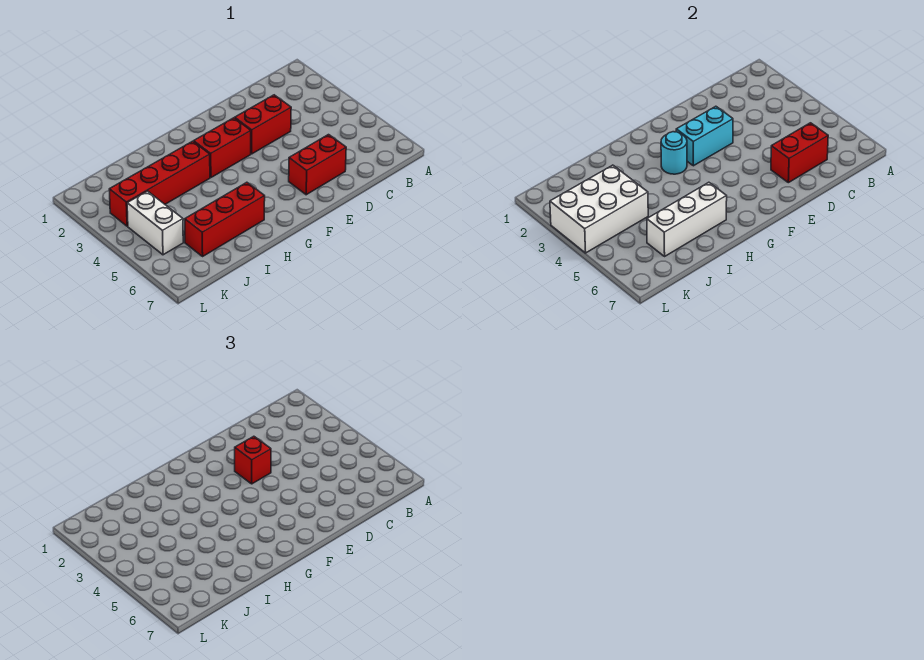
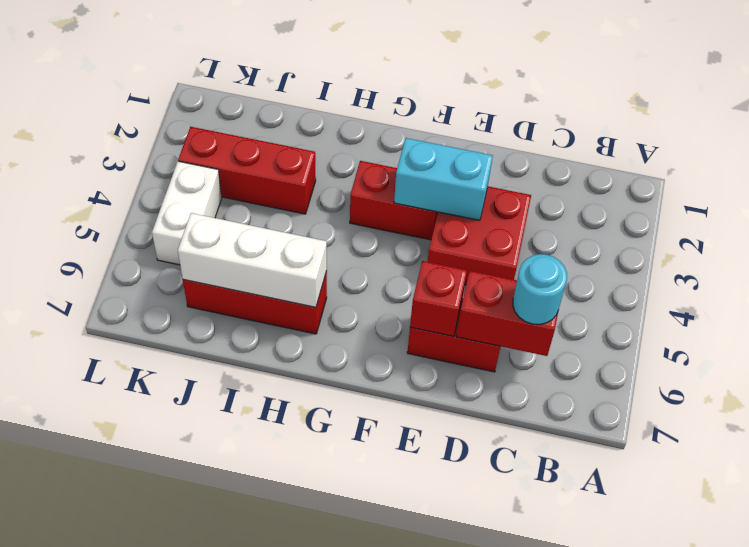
red brick D3:E3 level 1 -> red brick D3:E4 level 1
red brick E3 level 3 -> red brick E6 level 2
cyan round brick G3 level 2 -> cyan round brick C6 level 3
red brick H3:K3 level 1 -> red brick I3:K3 level 1
white brick J3:L4 level 2 -> none

